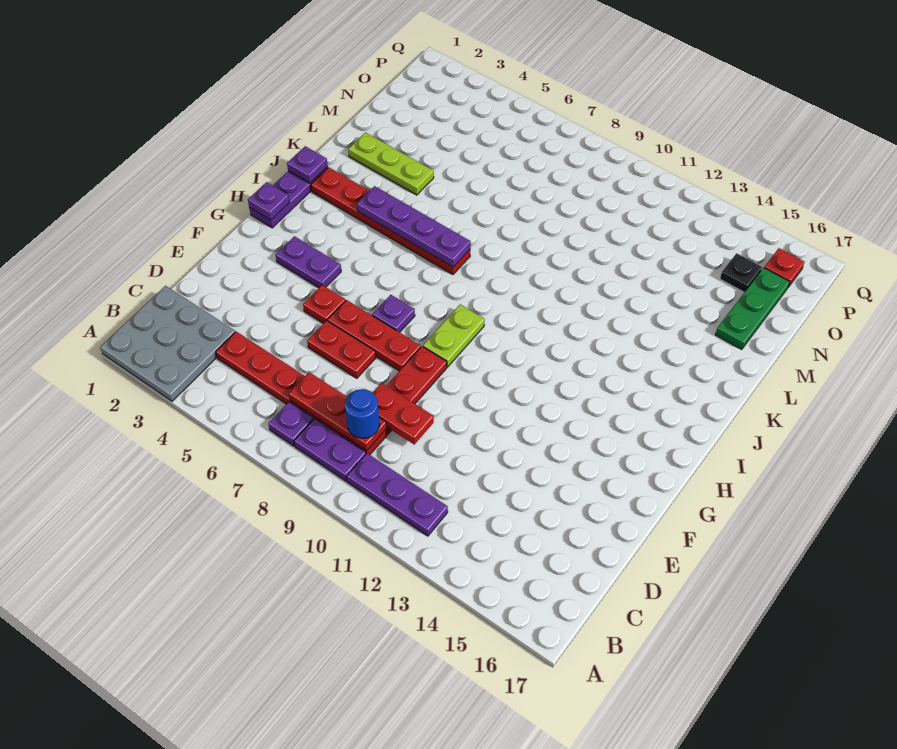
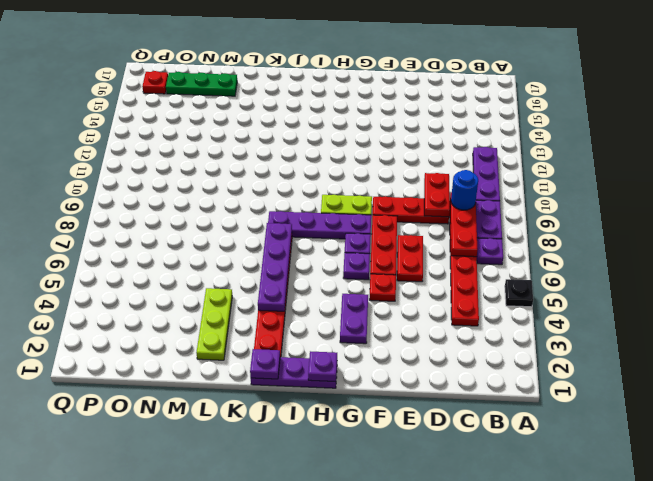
grey plate A1:C3 level 1 -> none
none -> purple plate G6 level 1
none -> purple plate G8:J8 level 1
black plate O15 level 1 -> black plate A5 level 1

